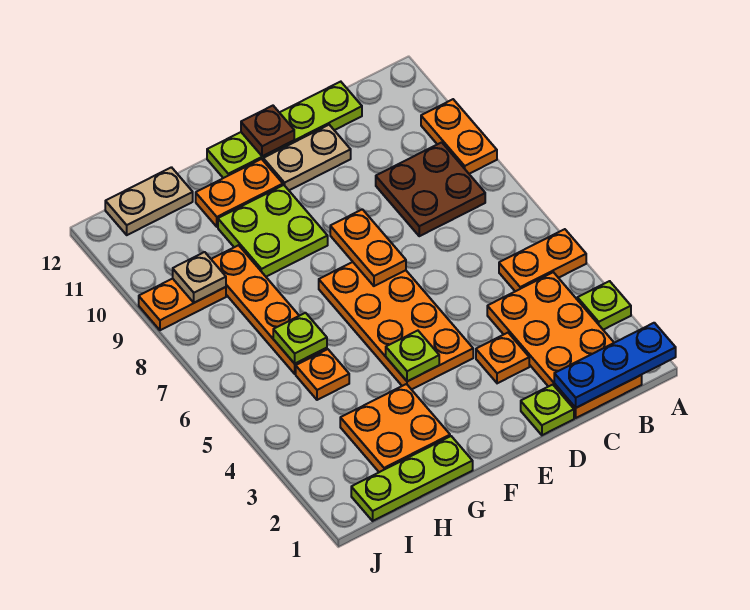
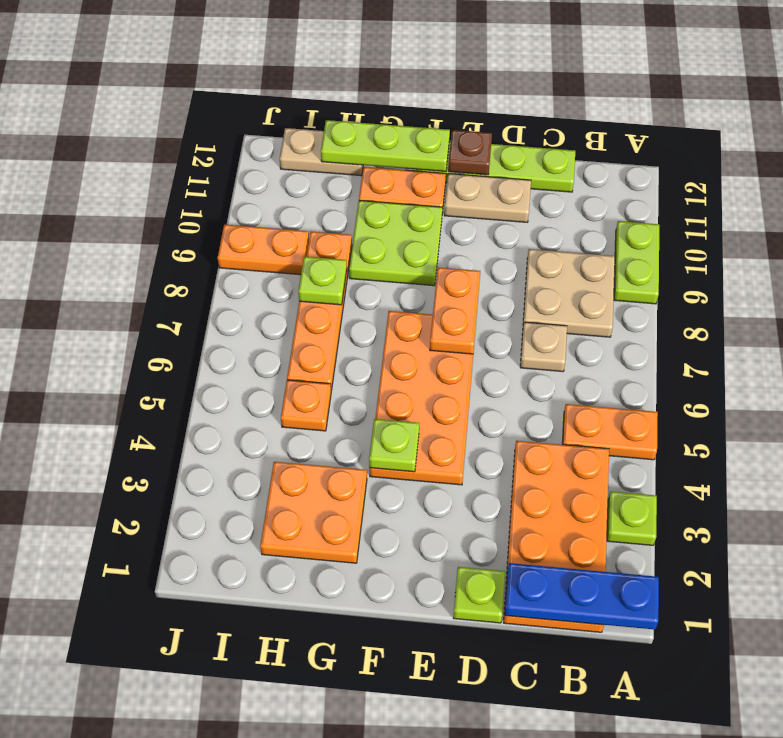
orange plate A9:A10 level 1 -> lime plate A9:A10 level 1
brown plate B8:C9 level 1 -> tan plate B8:C9 level 1
orange plate D3 level 1 -> none
lime plate G1:I1 level 1 -> lime plate F12:H12 level 2
lime plate H6 level 2 -> lime plate H8 level 2
tan plate I9 level 2 -> tan plate C7 level 1

